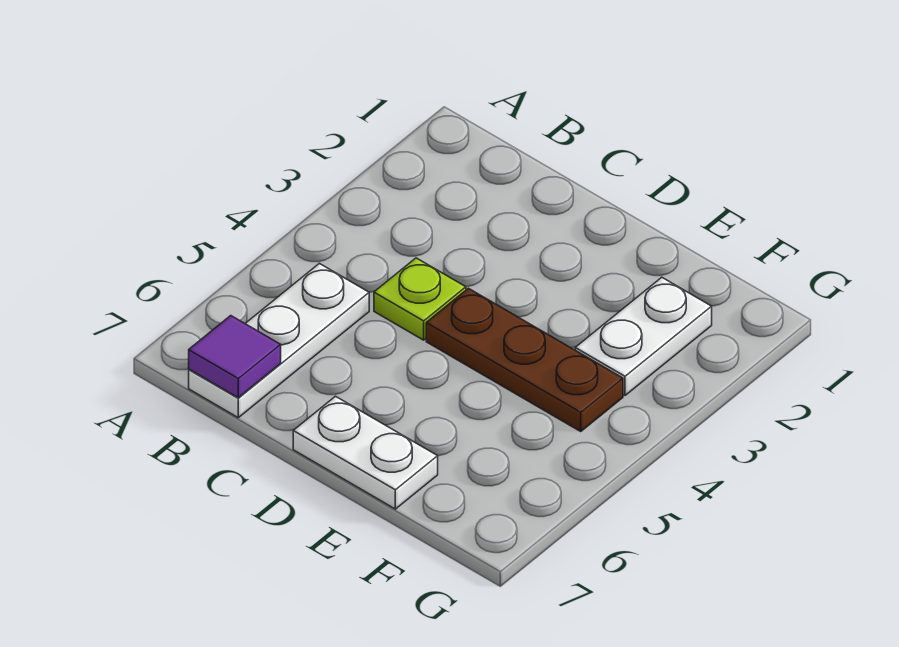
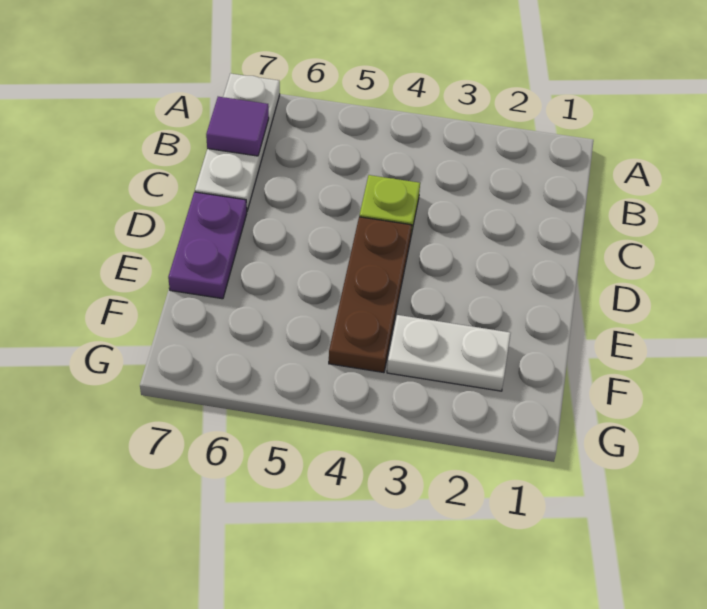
white plate B5:B7 level 1 -> white plate A7:C7 level 1
white plate D7:E7 level 1 -> purple plate D7:E7 level 1

